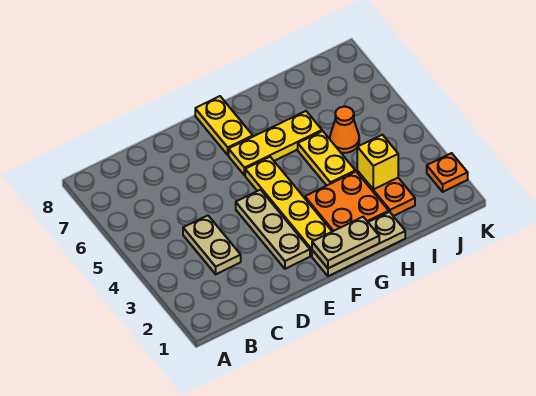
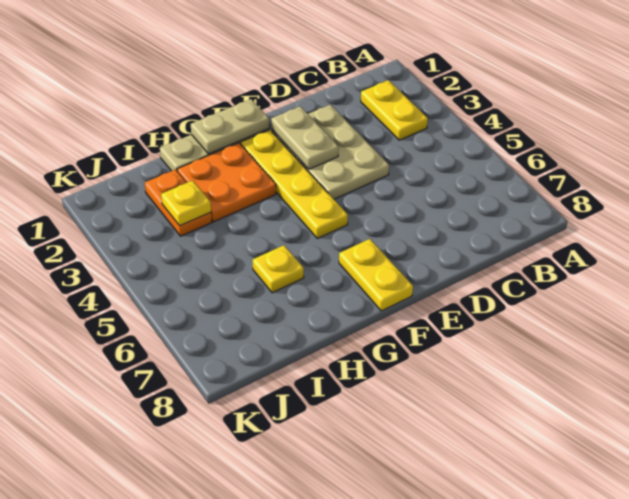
tan plate C3:C4 level 1 -> tan plate E2:E3 level 2
tan plate E2:E4 level 1 -> tan plate D2:E4 level 1
yellow plate F6:H6 level 1 -> yellow plate H6 level 1
yellow plate H4:H5 level 1 -> yellow plate B2:B3 level 1
yellow brick I3 level 2 -> yellow plate I3 level 2
orange cone I5 level 1 -> none
orange plate K2 level 1 -> none

